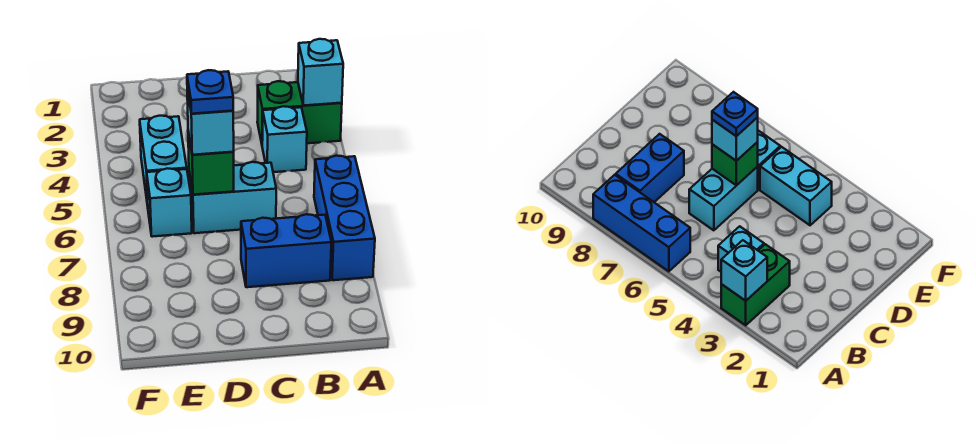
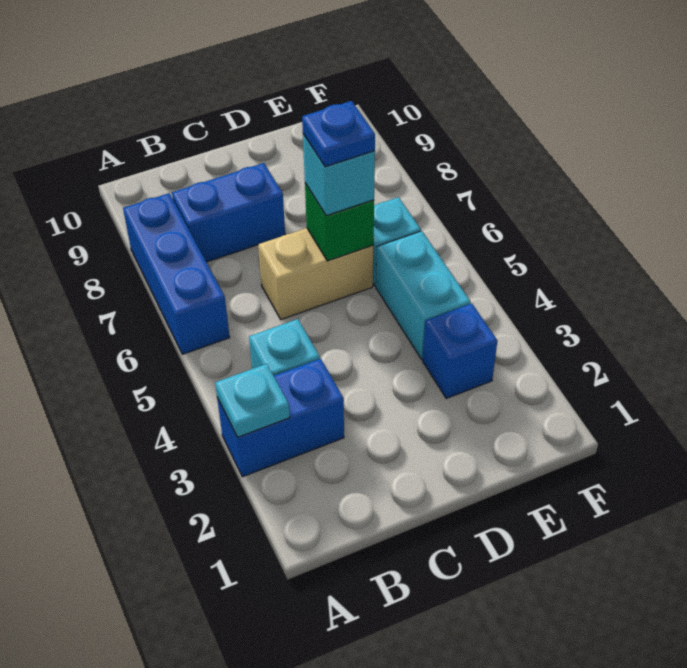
green brick A3:B3 level 1 -> blue brick A3:B3 level 1
cyan brick A3 level 2 -> cyan plate A3 level 2
cyan brick C6:D6 level 1 -> tan brick C6:D6 level 1
none -> blue brick E3 level 1

